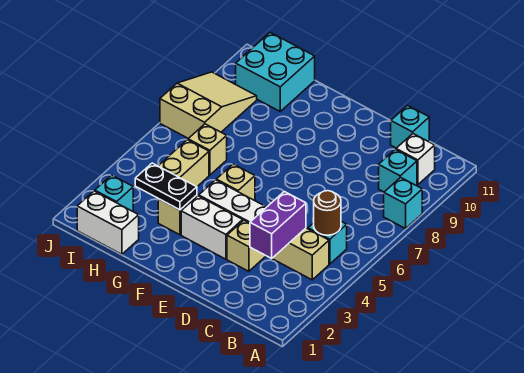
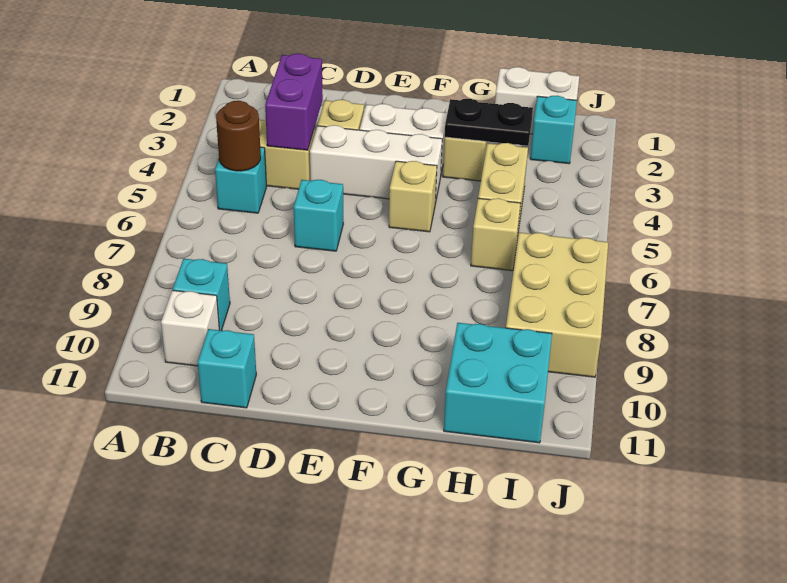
cyan brick A8 level 1 -> cyan brick D6 level 1
tan slope I7:J9 level 1 top 7 -> tan brick I7:J9 level 1

